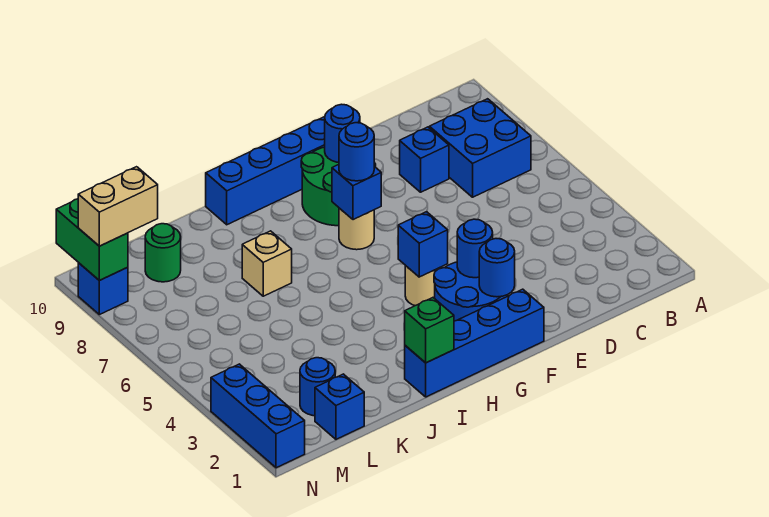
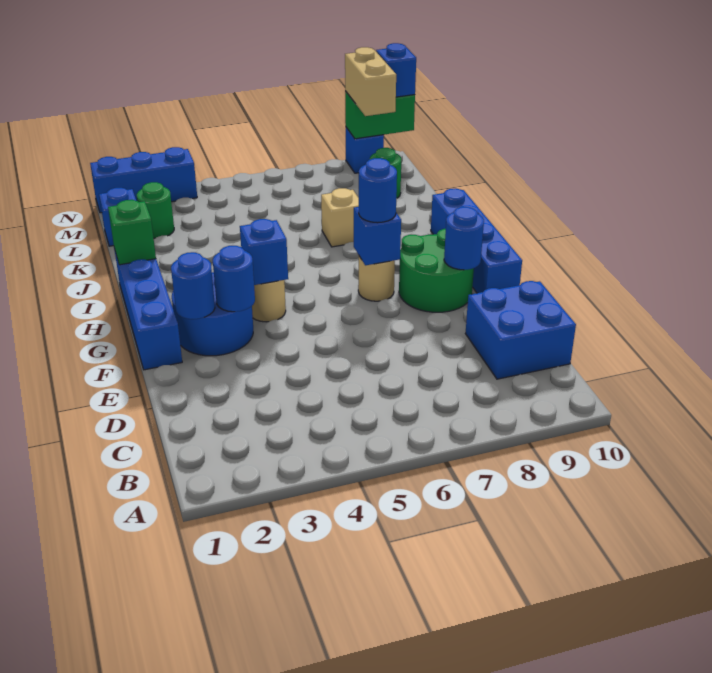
blue brick B7:C8 level 1 -> blue brick C9:D10 level 1
blue brick D8 level 1 -> blue brick N10 level 3
blue round brick L2 level 1 -> green round brick L2 level 1

